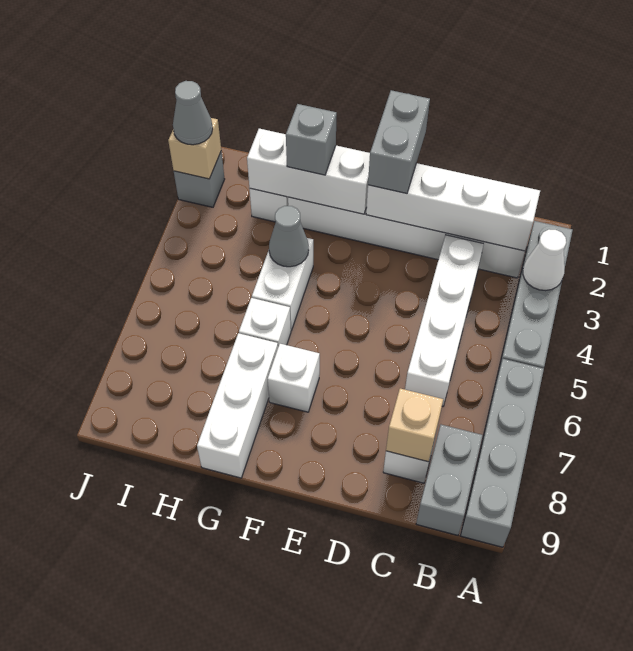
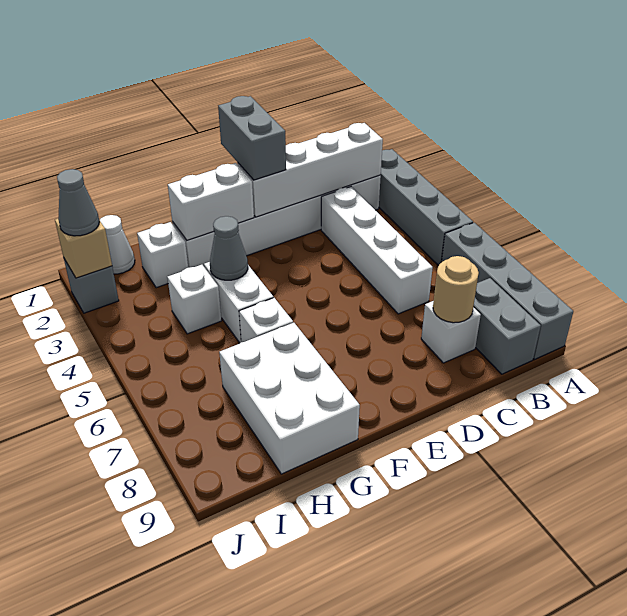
white cone A3 level 2 -> white cone I1 level 1
tan brick C8 level 2 -> tan round brick C8 level 2
white brick F2:H2 level 2 -> white brick F2:G2 level 2
white brick F7 level 1 -> white brick H4 level 1
grey brick G2 level 3 -> none
white brick G7:G9 level 1 -> white brick G7:H9 level 1

